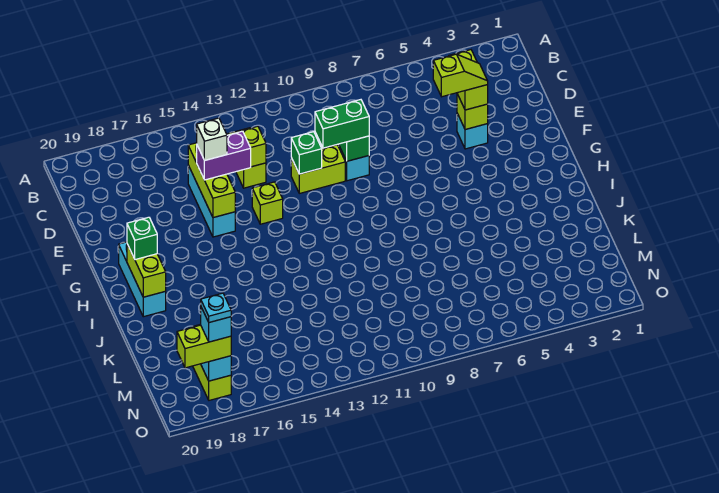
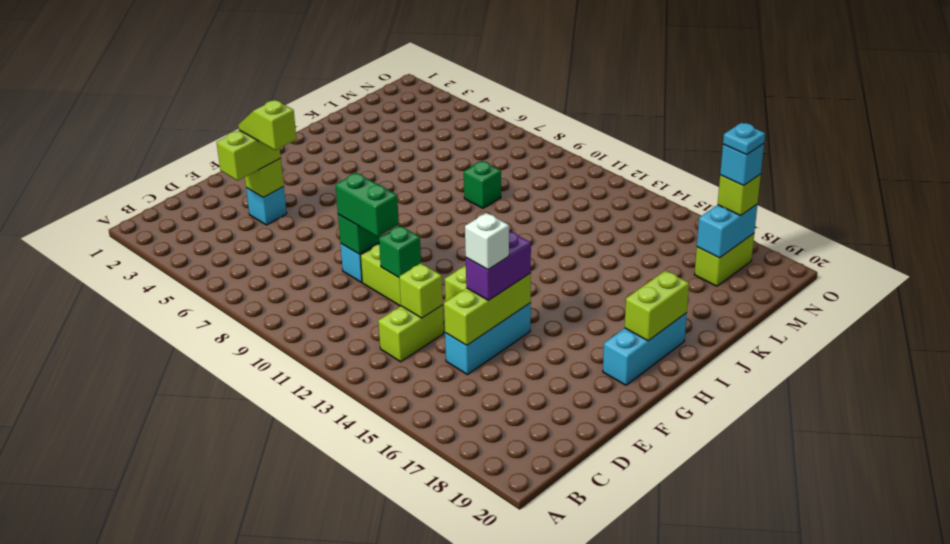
purple brick E14:E15 level 3 -> purple brick E15:F15 level 3
green brick H19 level 3 -> green brick K9 level 1
lime brick N18:N19 level 3 -> lime brick N18 level 3

